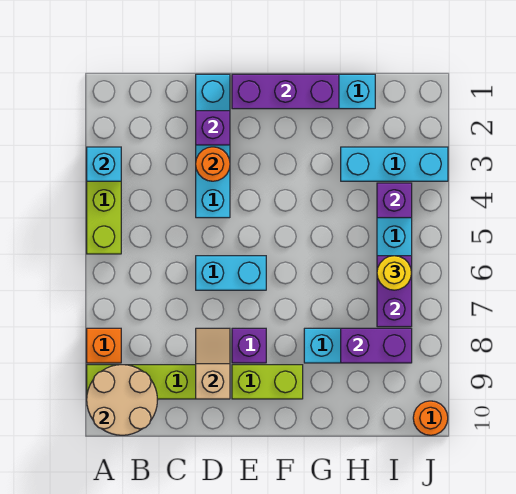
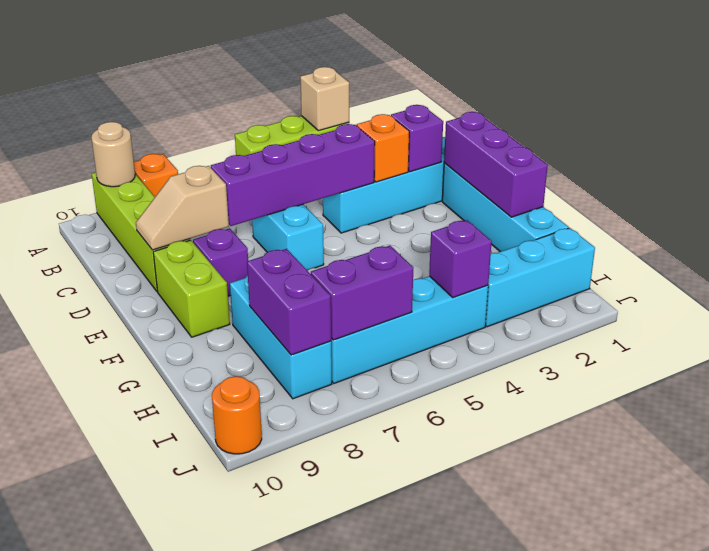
cyan brick A3 level 2 -> tan brick A3 level 2
tan round brick A9:B10 level 2 -> tan round brick A9 level 2
orange round brick D3 level 2 -> orange brick D3 level 2
none -> purple brick D4:D7 level 2
tan slope D8:D9 level 2 top 9 -> tan slope D8:D9 level 2 top 8
cyan brick H3:J3 level 1 -> cyan brick I1:I3 level 1
yellow round brick I6 level 3 -> none

